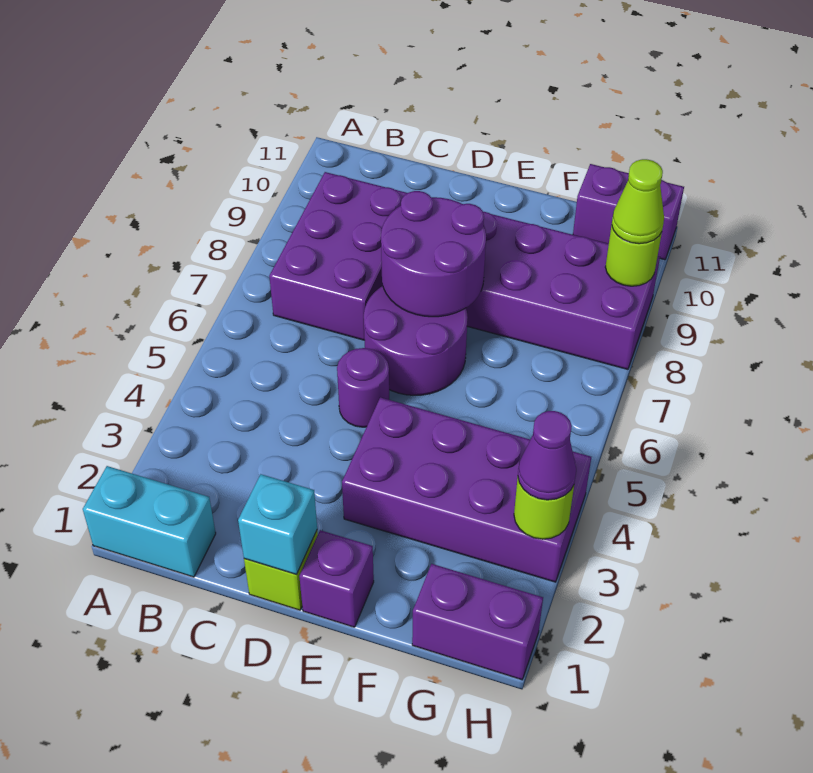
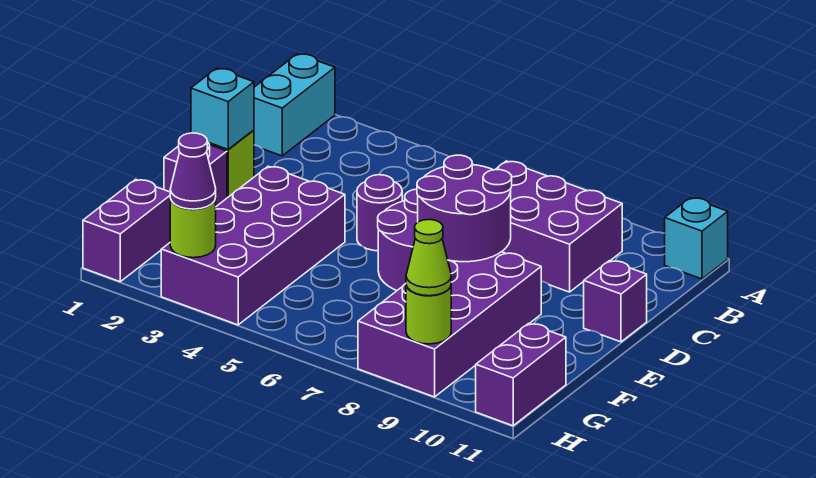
none -> cyan brick A11 level 1
none -> purple brick D11 level 1

